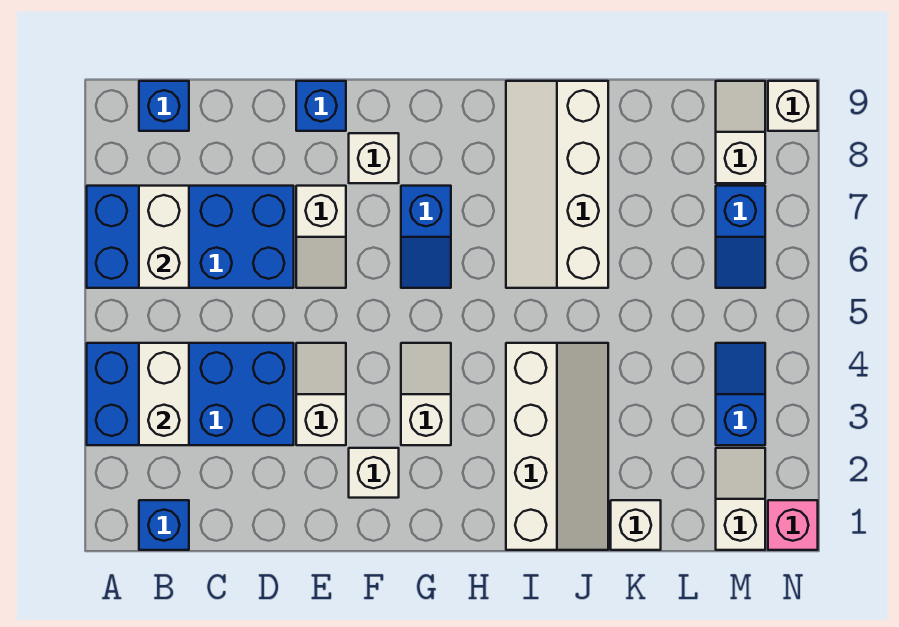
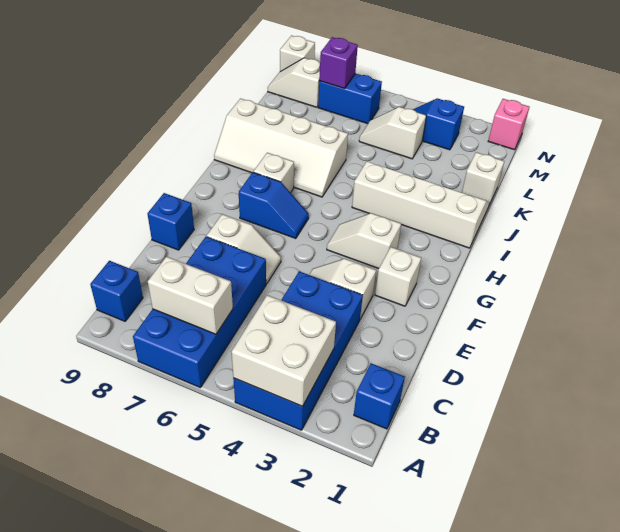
white brick B3:B4 level 2 -> white brick A3:B4 level 2
white brick F8 level 1 -> white brick H7 level 1
white slope M1:M2 level 1 top 1 -> white slope L4:L5 level 1 top 4
blue slope M6:M7 level 1 top 7 -> blue brick M6:M7 level 1
none -> purple brick M7 level 2

